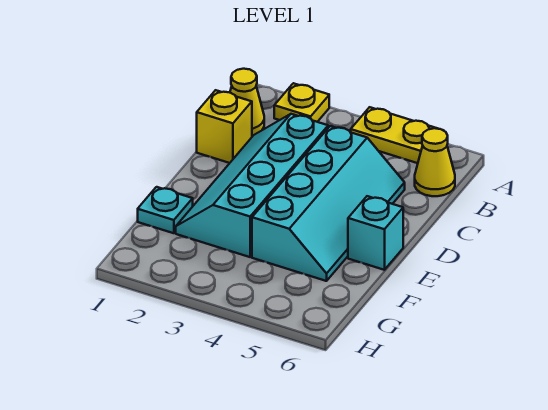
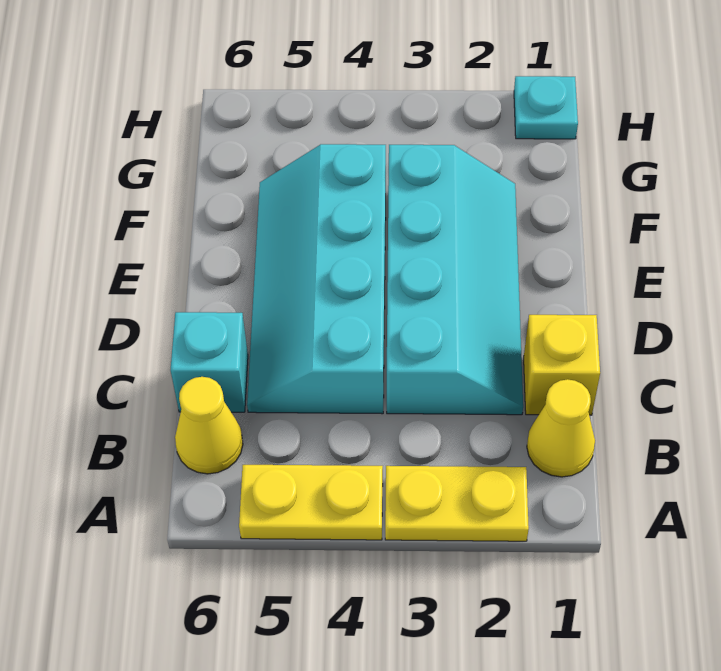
yellow plate A2 level 1 -> yellow plate A2:A3 level 1
cyan brick E6 level 1 -> cyan brick C6 level 1
cyan plate F1 level 1 -> cyan plate H1 level 1

